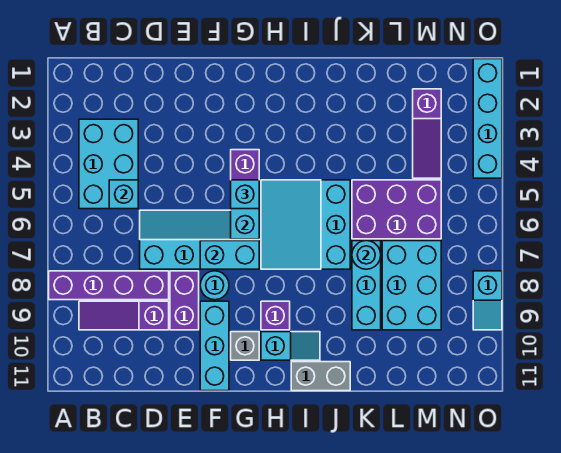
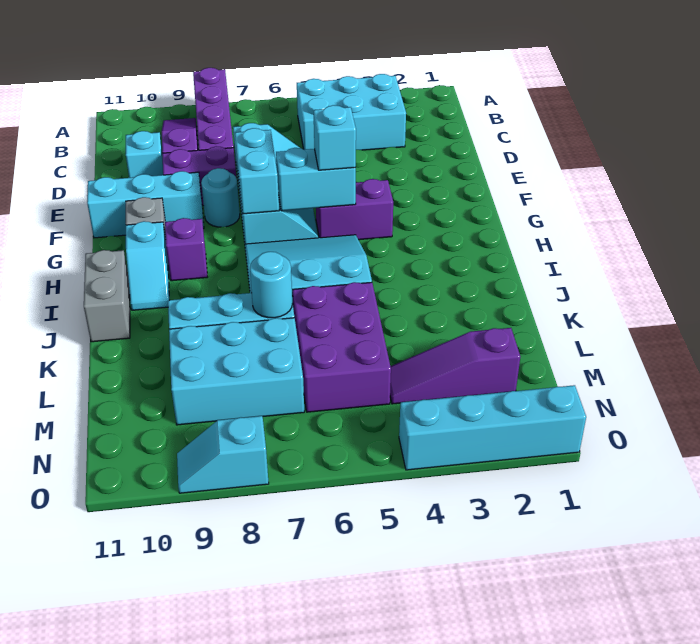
cyan brick C5 level 2 -> cyan brick D10 level 1

